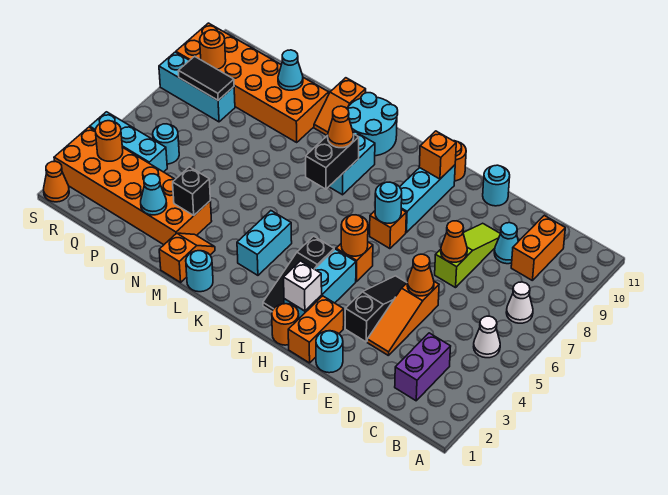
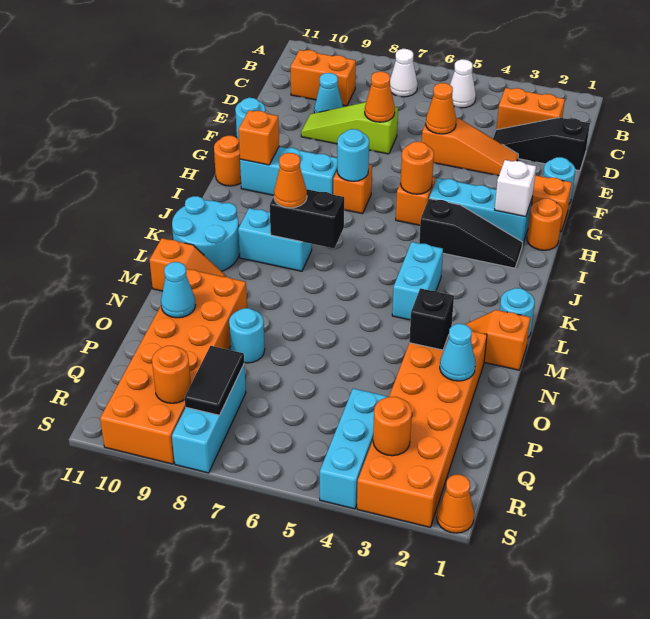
purple brick C2:C3 level 1 -> orange brick C2:C3 level 1
black slope F3:F5 level 1 top 3 -> black slope D1:D3 level 1 top 1
cyan brick K3:K4 level 1 -> cyan brick K4:L4 level 1
cyan round brick Q5 level 1 -> cyan round brick O8 level 1

